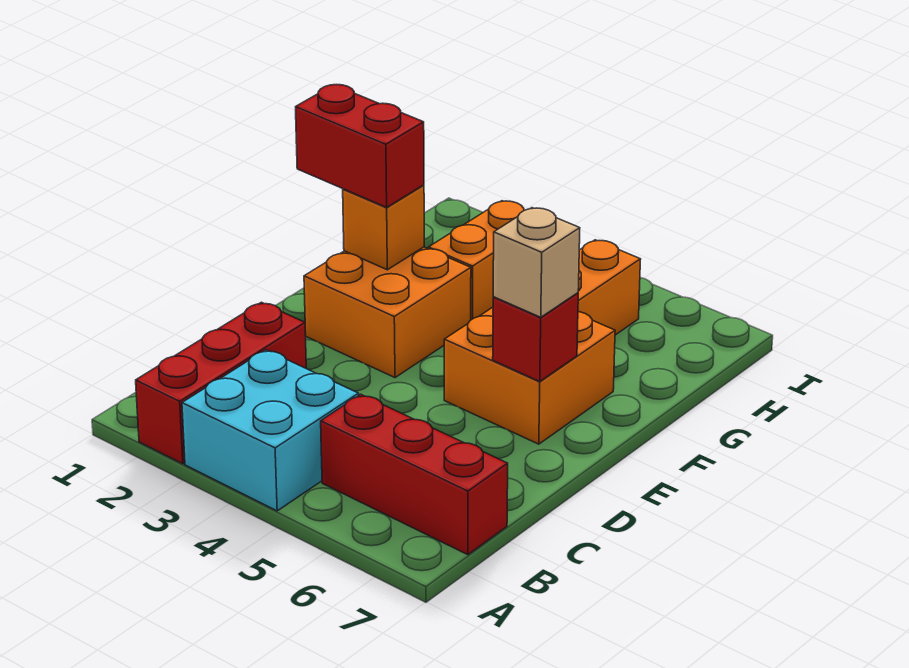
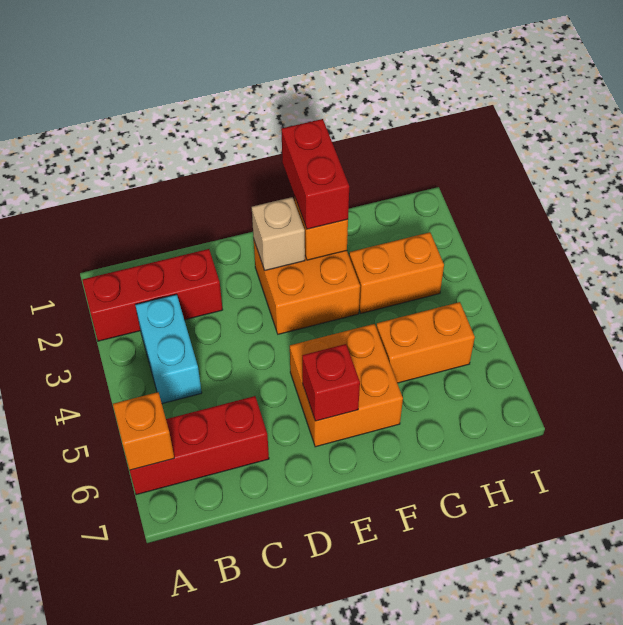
cyan brick A3:B4 level 1 -> cyan brick B3:B4 level 1
none -> orange brick A6 level 2
red brick B5:B7 level 1 -> red brick A6:C6 level 1
tan brick E6 level 3 -> tan brick E2 level 2

